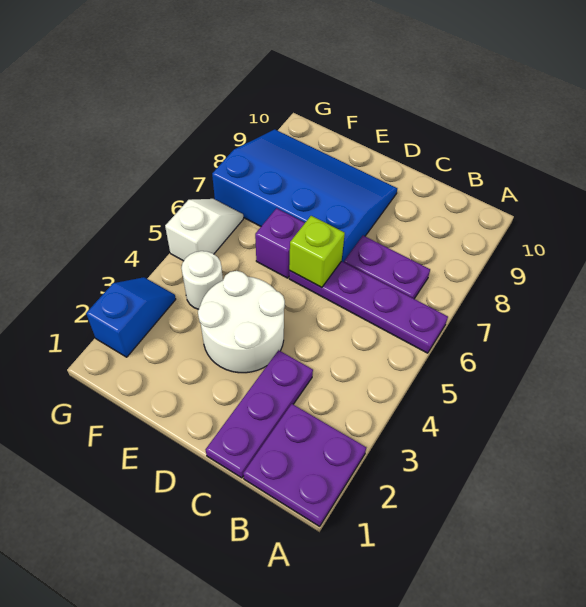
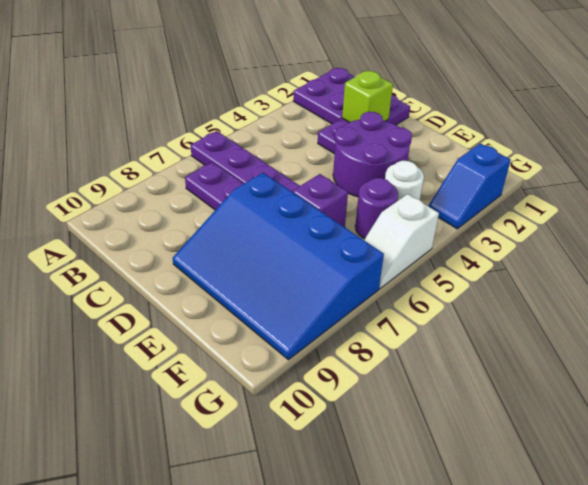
white round brick D3:E4 level 1 -> purple round brick D3:E4 level 1
lime brick D6 level 2 -> lime brick C2 level 2
none -> purple round brick F5 level 1

